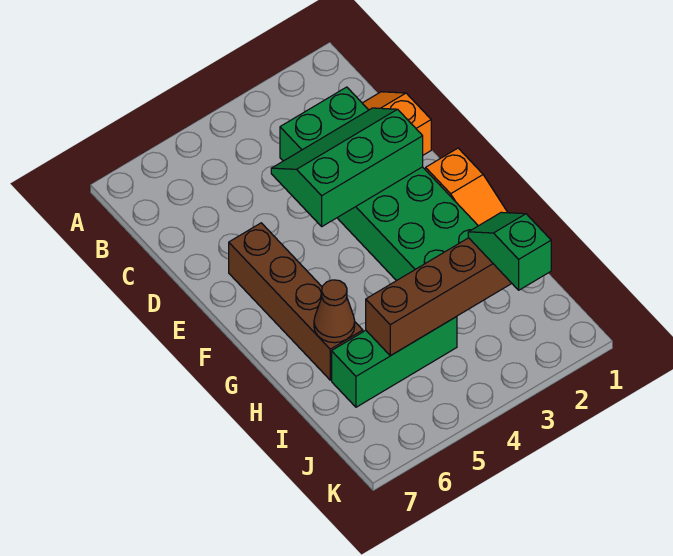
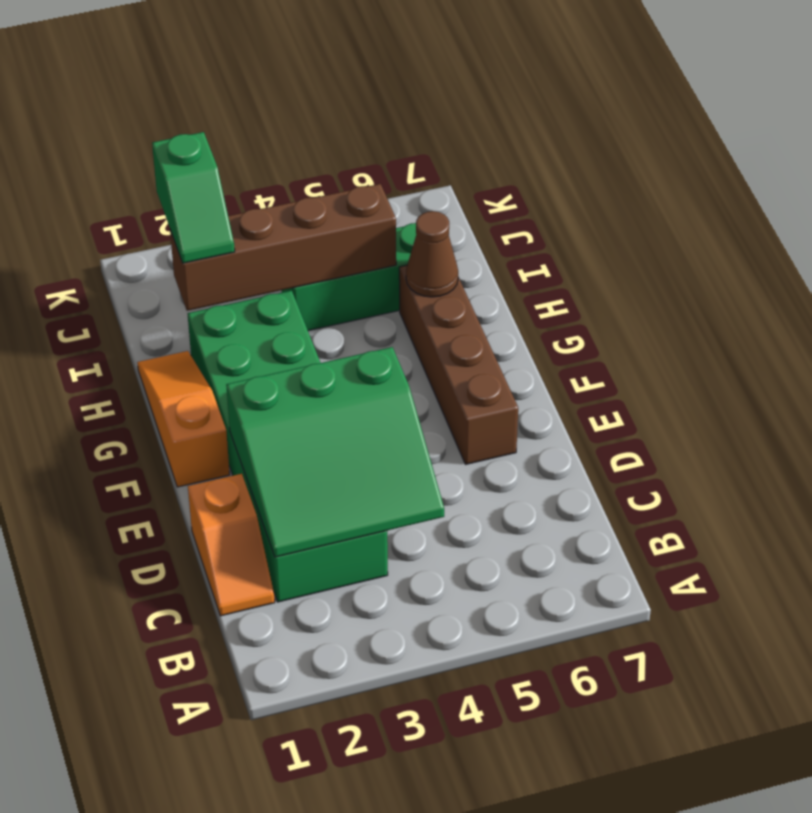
green slope D2:E4 level 2 top E -> green slope C2:E4 level 2 top E

